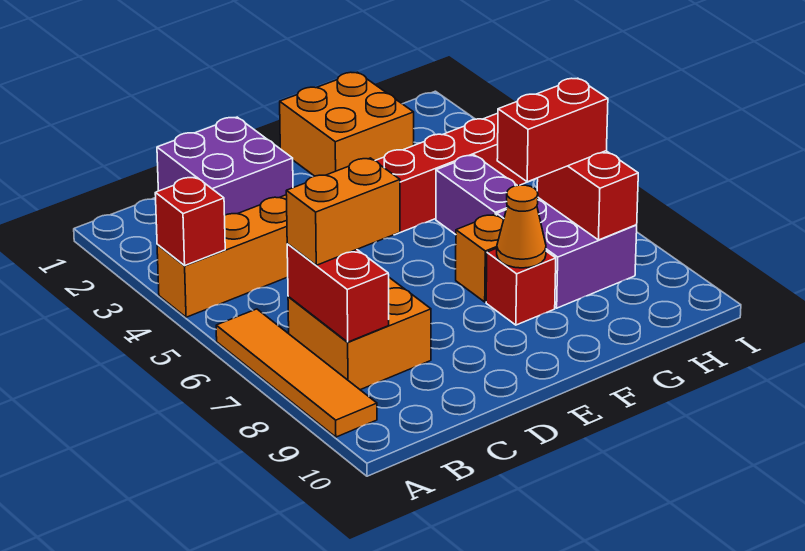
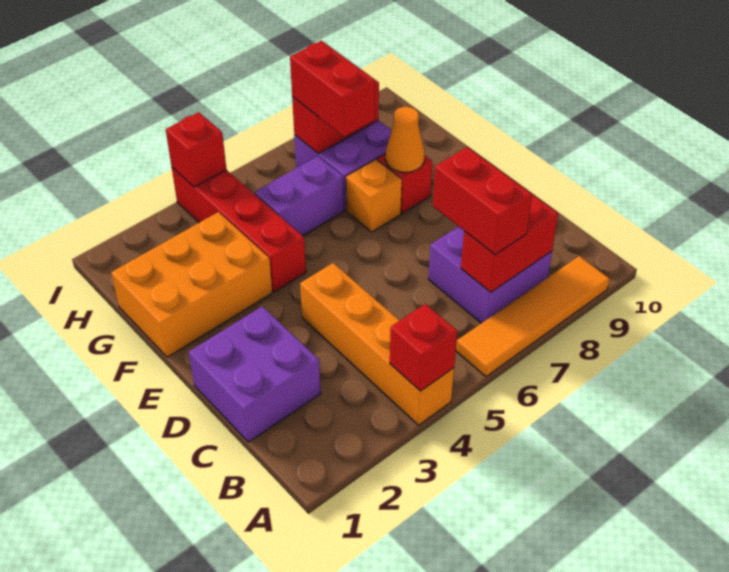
orange brick B7:C8 level 1 -> purple brick B7:C8 level 1
orange brick B7:C7 level 3 -> red brick B7:C7 level 3
orange brick F1:G2 level 1 -> orange brick F1:G3 level 1
none -> red brick I4 level 2

